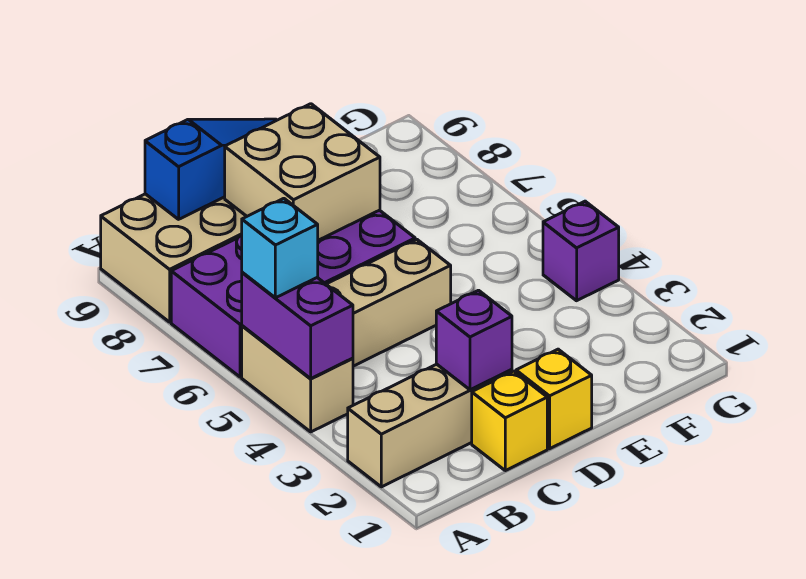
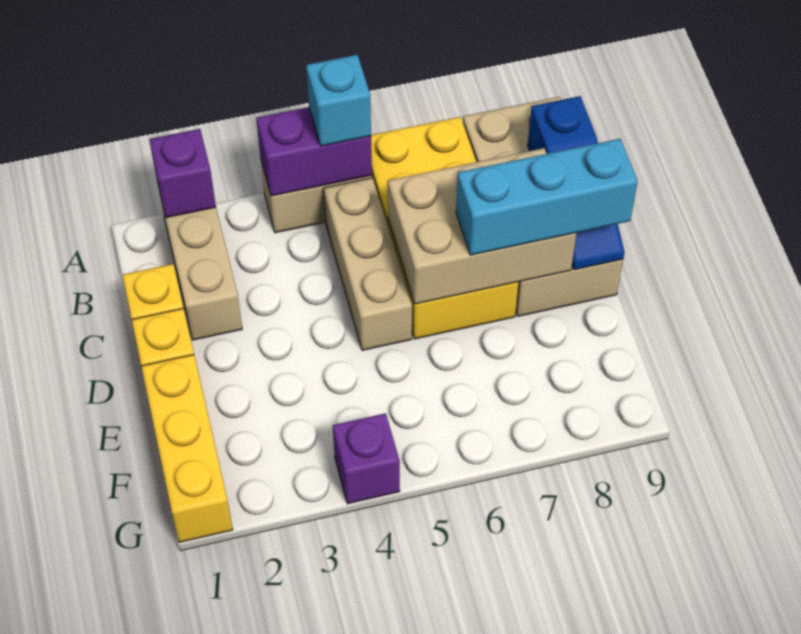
purple brick A6:D7 level 1 -> yellow brick A6:D7 level 1
purple brick C2 level 2 -> purple brick A2 level 2
tan brick C7:D8 level 2 -> tan brick C6:D8 level 2
none -> cyan brick D7:D9 level 3
none -> yellow brick E1:G1 level 1

